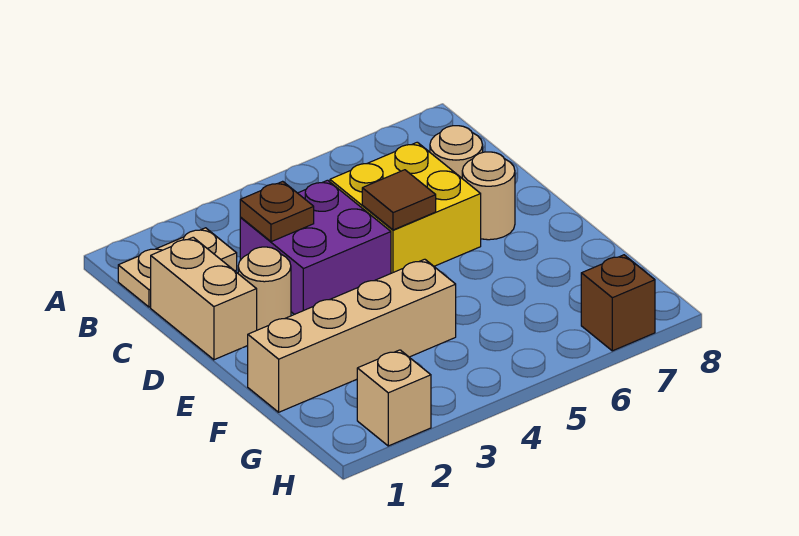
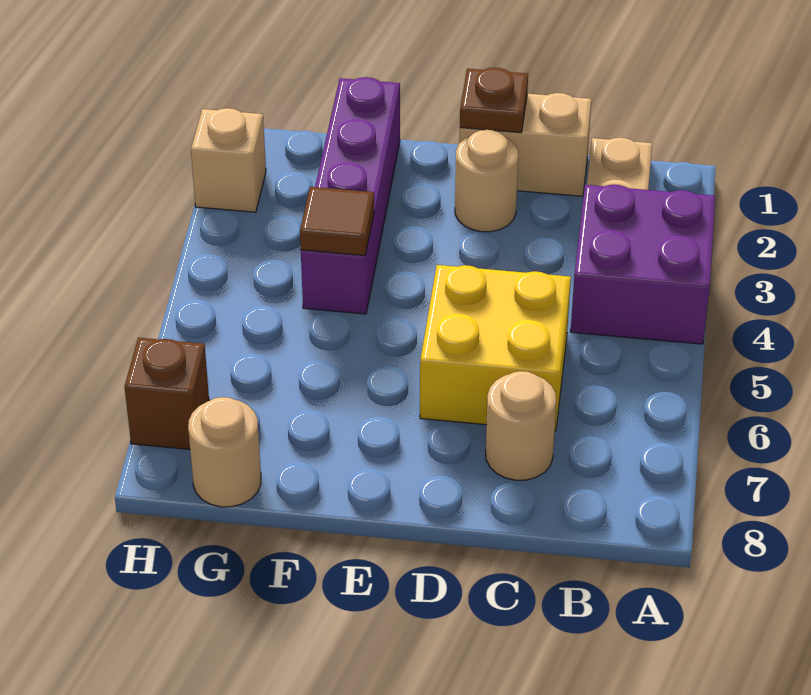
purple brick C3:D4 level 1 -> purple brick A3:B4 level 1
brown plate C3 level 2 -> brown plate D1 level 2
brown tile D5 level 2 -> brown tile F4 level 2
tan round brick D7 level 1 -> tan round brick G8 level 1
tan brick F1:F4 level 1 -> purple brick F1:F4 level 1

